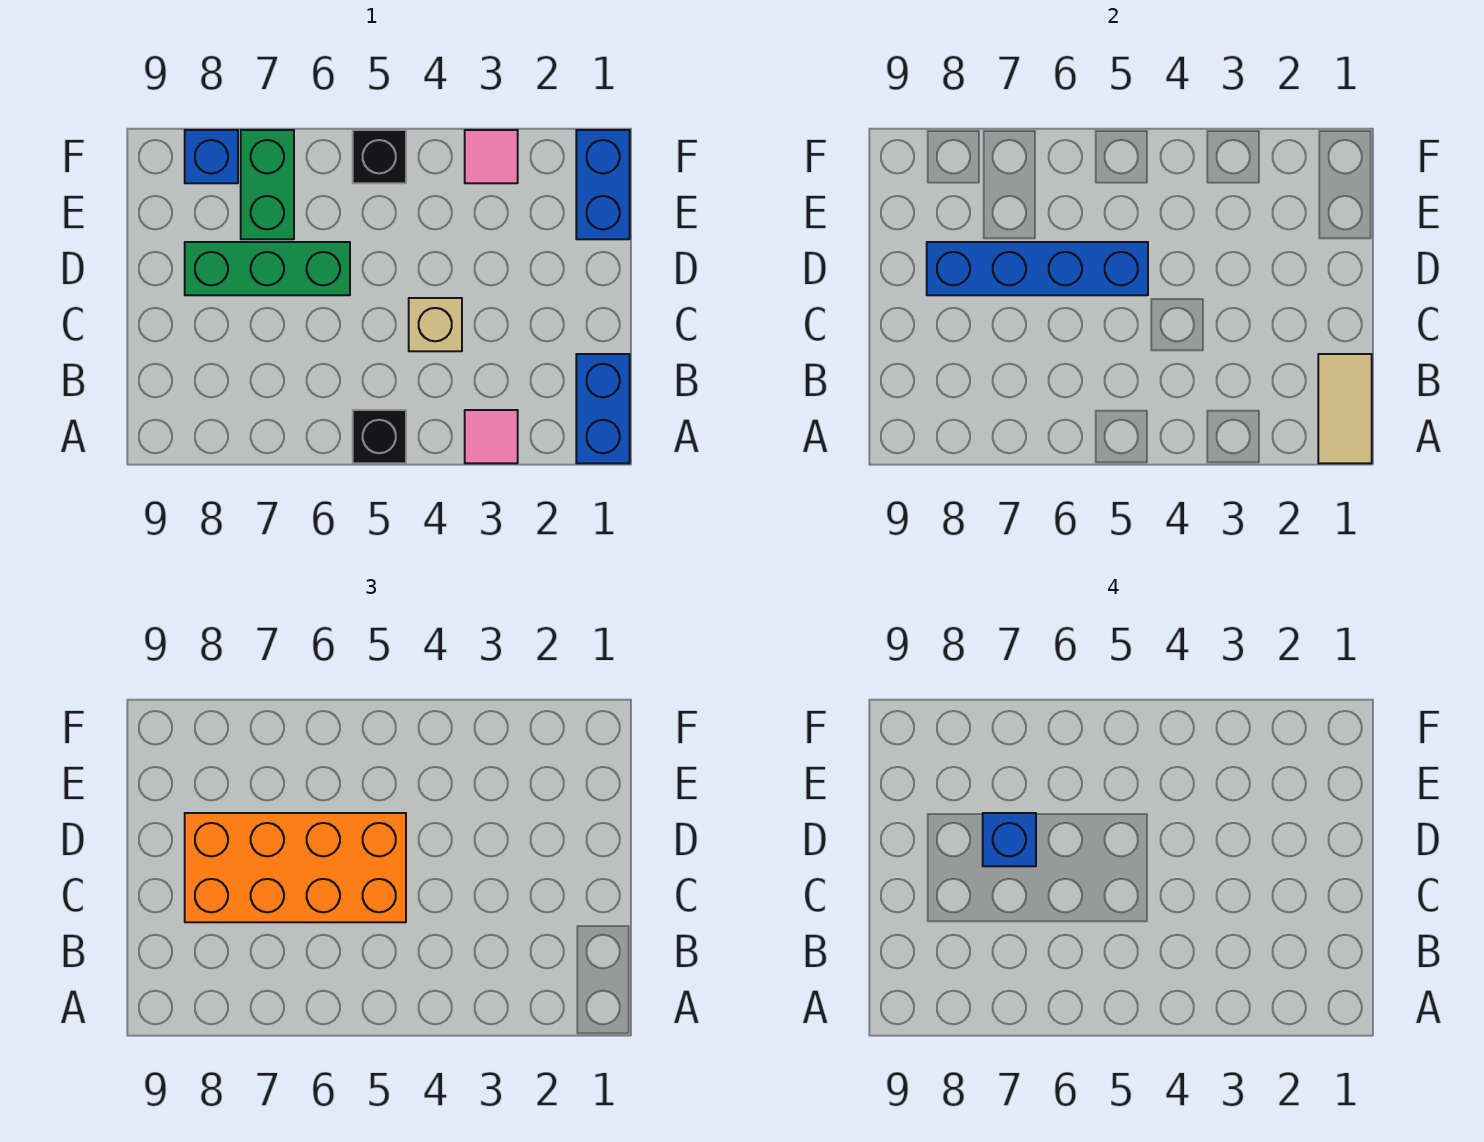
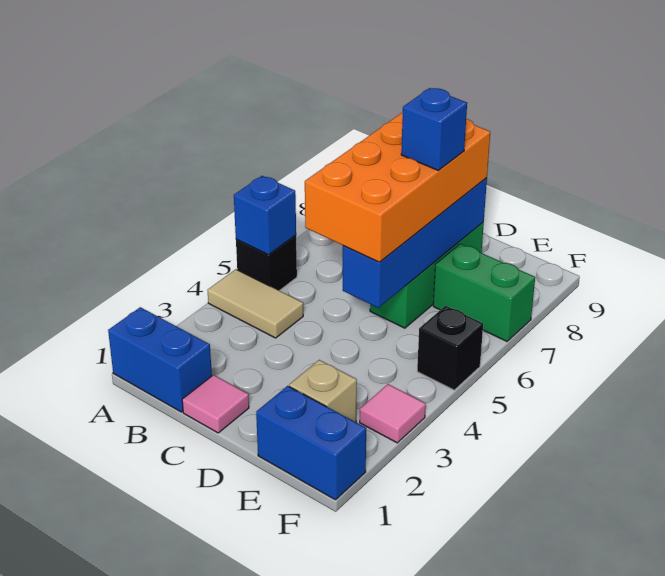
tan tile A1:B1 level 2 -> tan tile A4:B4 level 1
pink tile A3 level 1 -> pink tile C1 level 1
tan brick C4 level 1 -> tan brick E2 level 1
blue brick F8 level 1 -> blue brick A5 level 2

